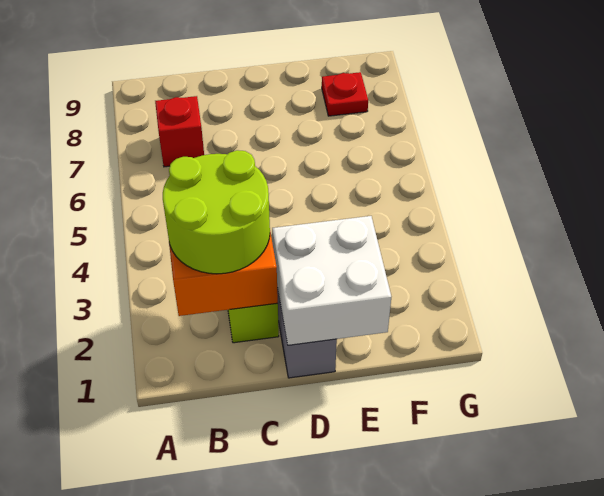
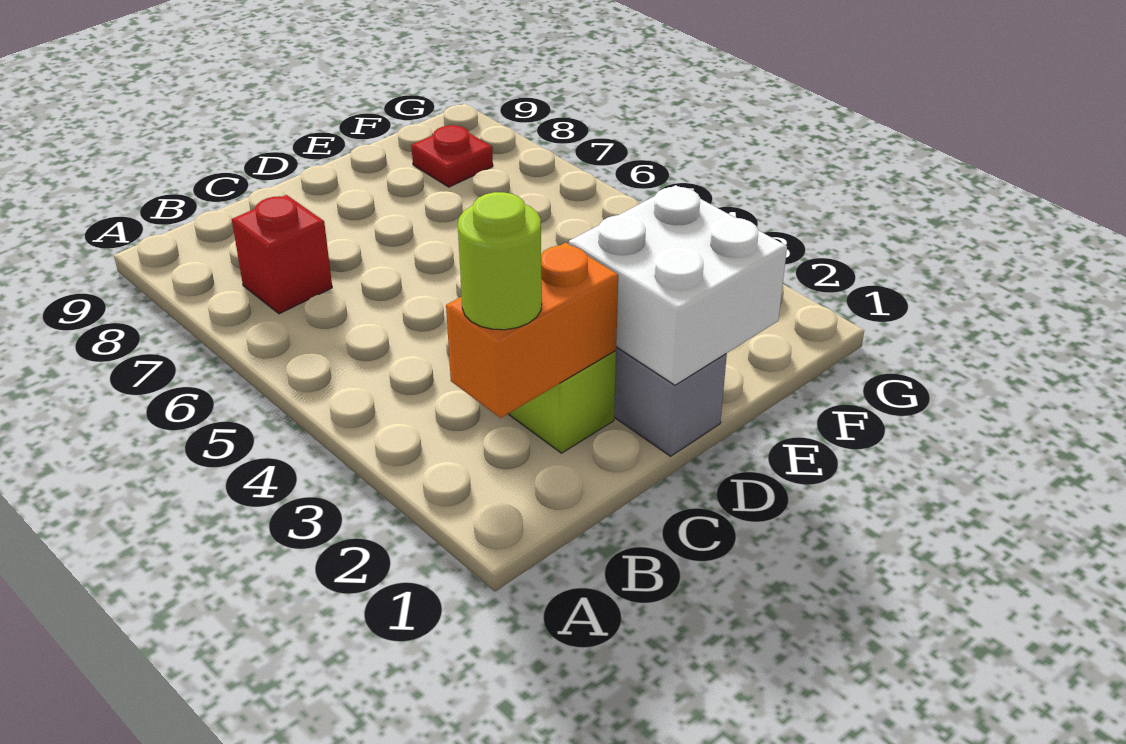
lime round brick B2:C3 level 3 -> lime round brick B2 level 3

